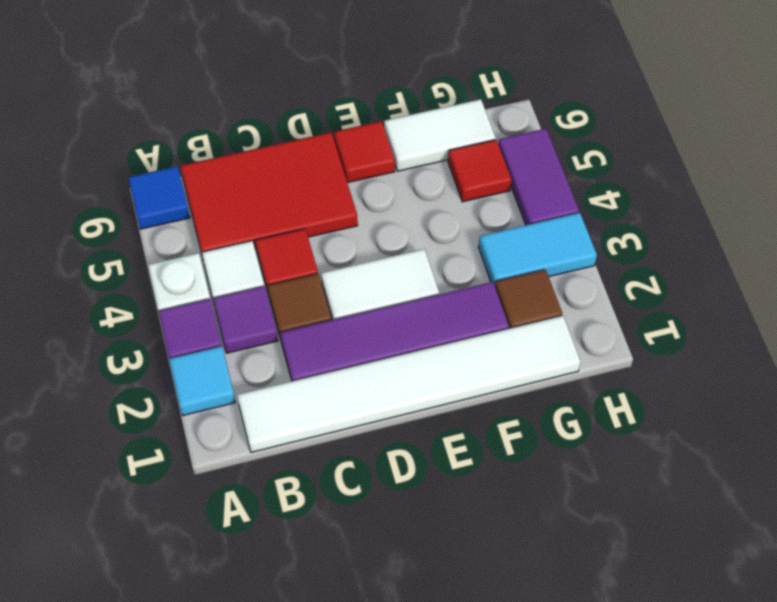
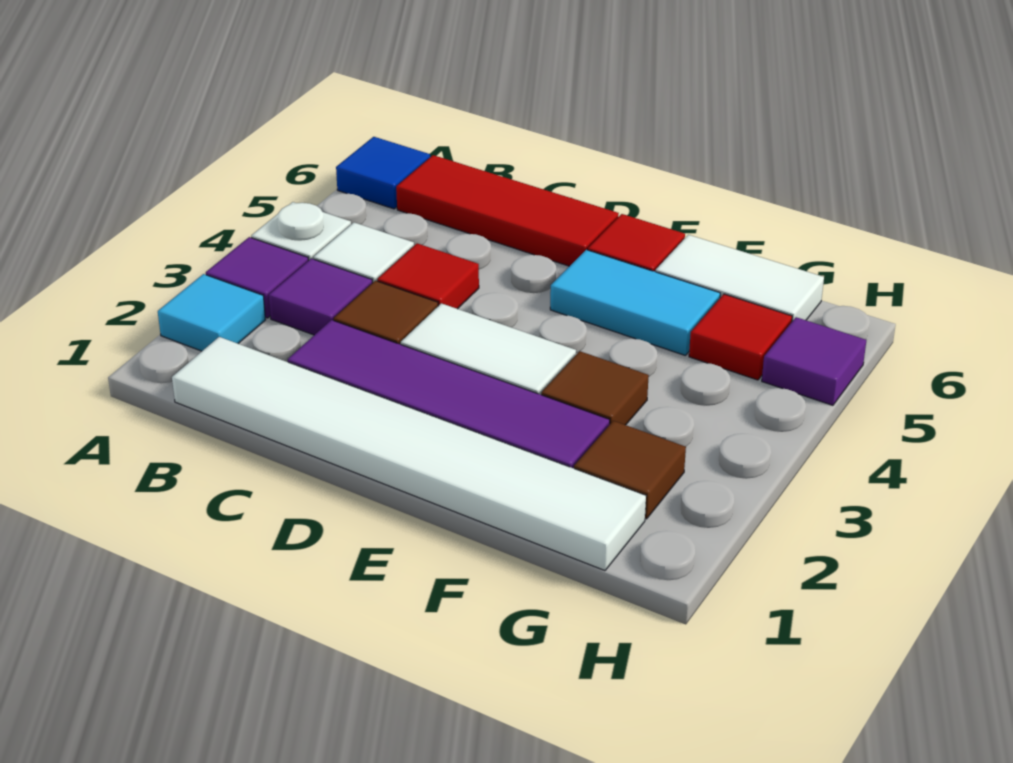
red tile B5:D6 level 1 -> red tile B6:D6 level 1
none -> brown tile F3 level 1
cyan tile G3:H3 level 1 -> cyan tile E5:F5 level 1
purple tile H4:H5 level 1 -> purple tile H5 level 1

